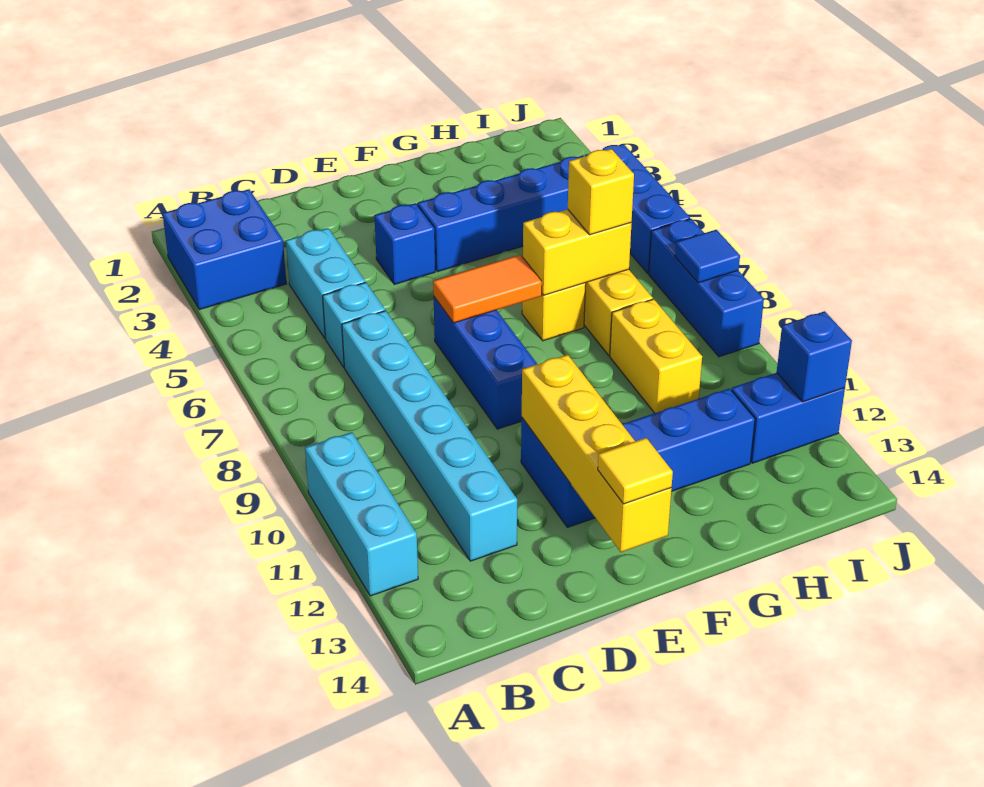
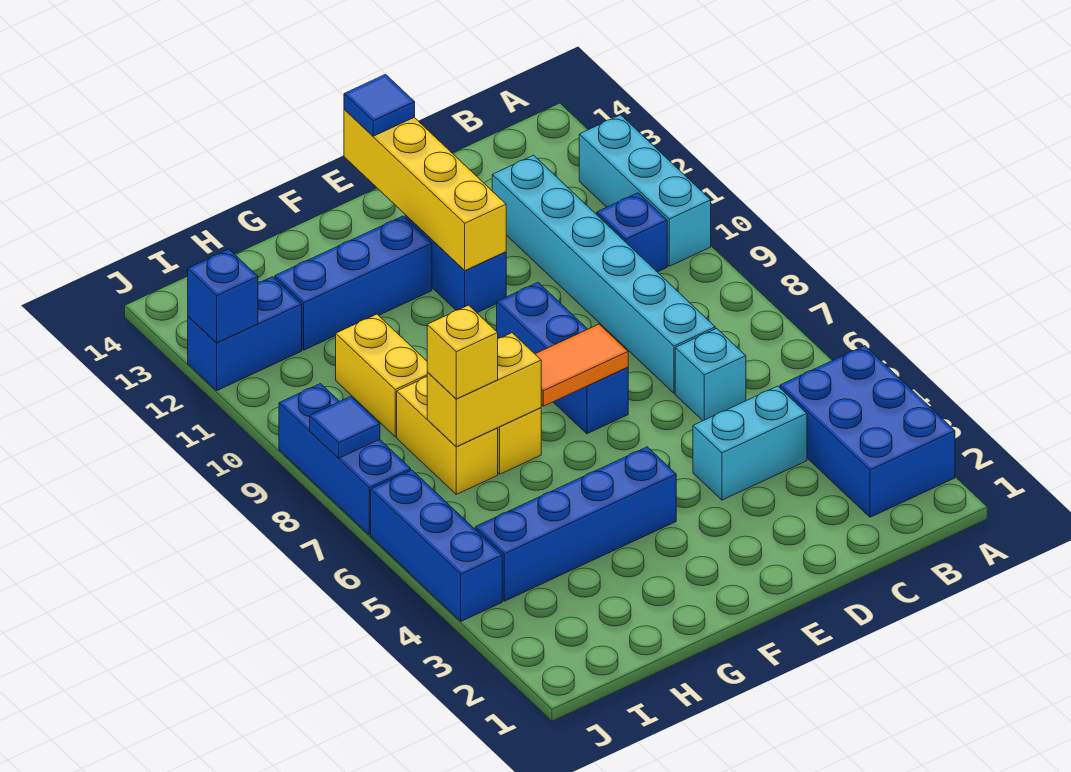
blue brick A2:B3 level 1 -> blue brick A2:B4 level 1
cyan brick C4:C5 level 1 -> cyan brick C4:D4 level 1
blue brick E4 level 1 -> blue brick B10 level 1
yellow tile E14 level 3 -> blue tile E14 level 3

